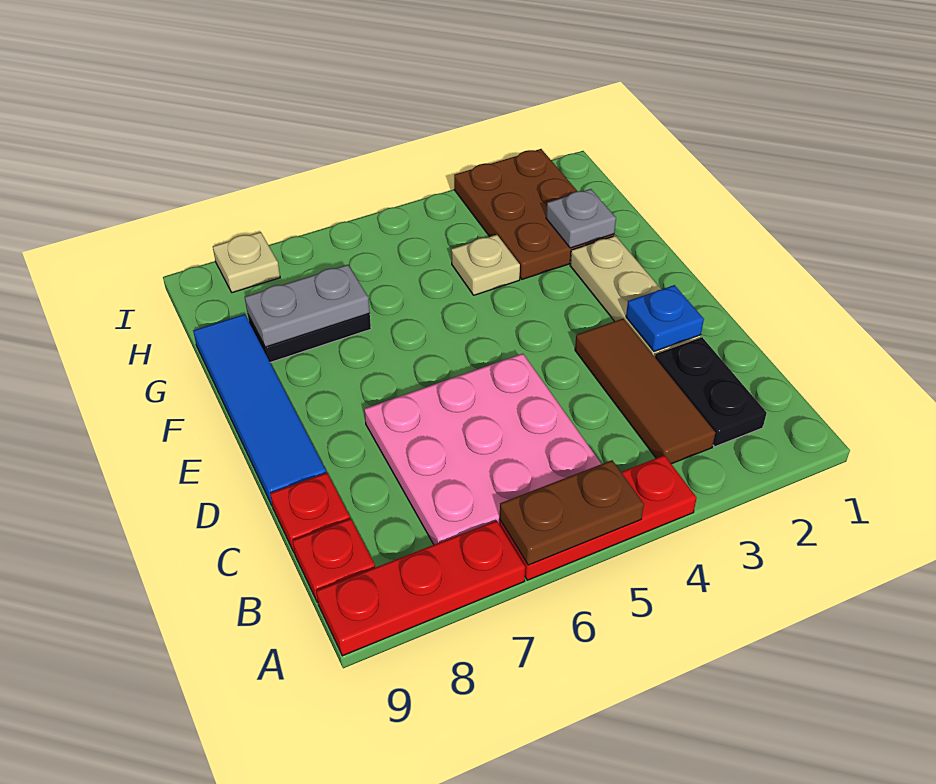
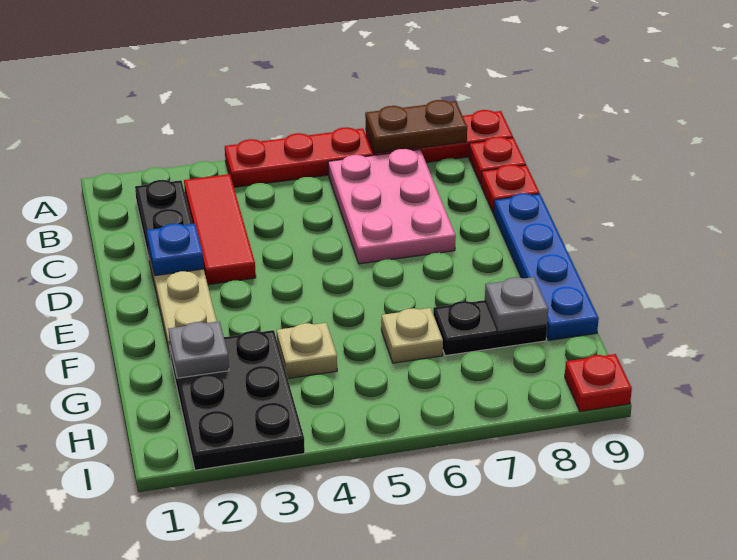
brown plate A5:A6 level 2 -> brown plate A7:A8 level 2
brown tile B3:D3 level 1 -> red tile B3:D3 level 1
pink plate B5:D7 level 1 -> pink plate B6:D7 level 1
blue tile D9:G9 level 1 -> blue plate D9:G9 level 1
brown plate G2:I3 level 1 -> black plate G2:I3 level 1
grey plate G7:G8 level 2 -> grey plate G8 level 2
tan plate I8 level 1 -> tan plate G6 level 1
none -> red plate I9 level 1

